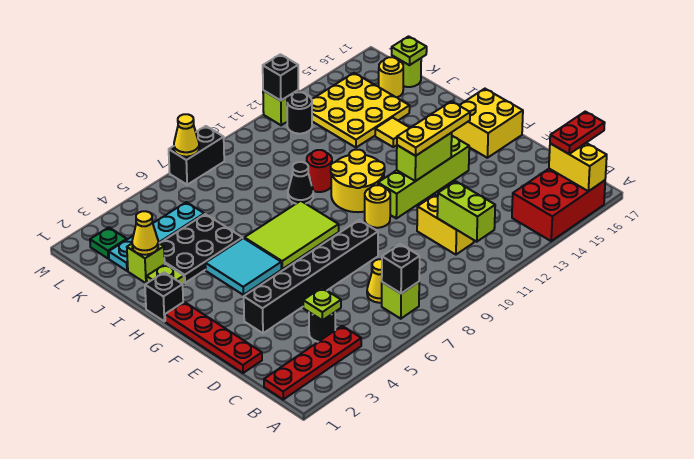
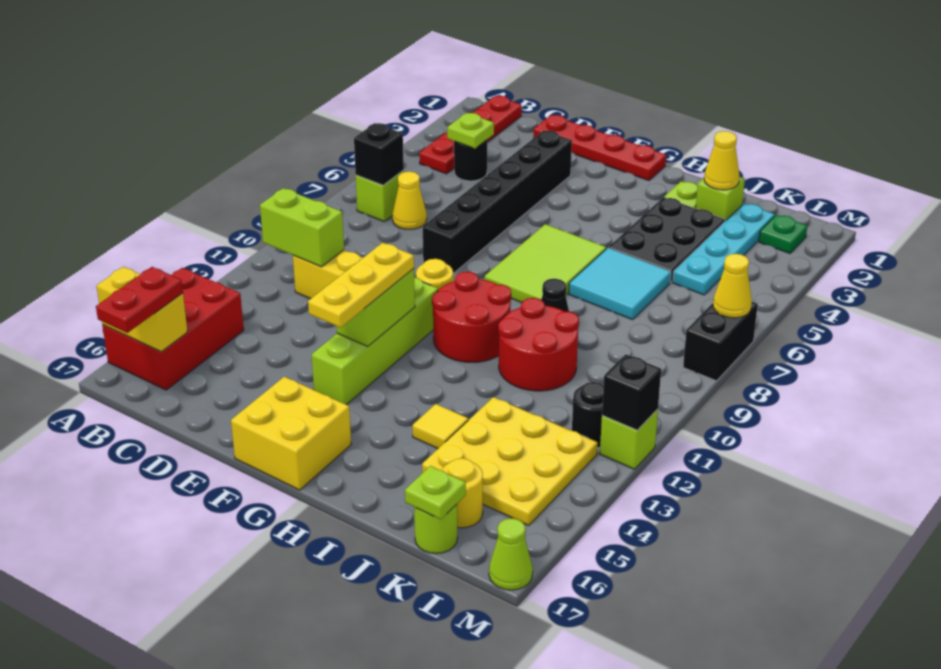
cyan tile G4:H5 level 1 -> cyan tile I6:J7 level 1
yellow round brick G10:H11 level 1 -> red round brick G10:H11 level 1
black brick H1 level 1 -> none
red round brick I10 level 1 -> red round brick I10:J11 level 1
none -> lime cone M17 level 1

